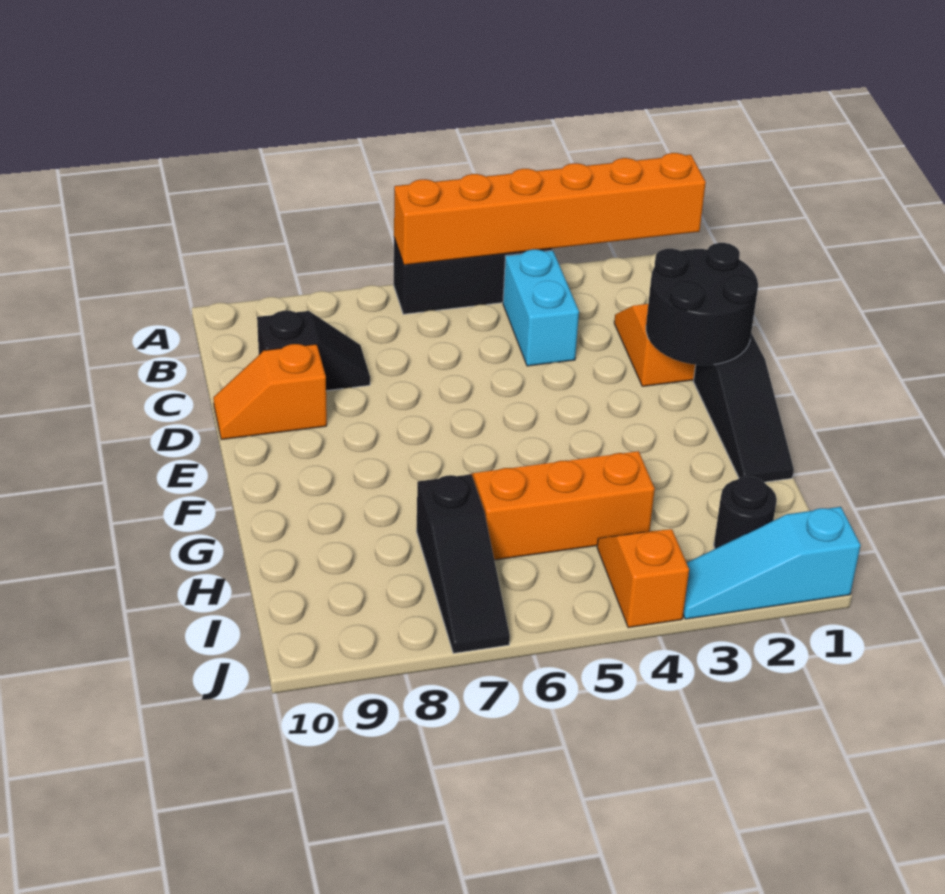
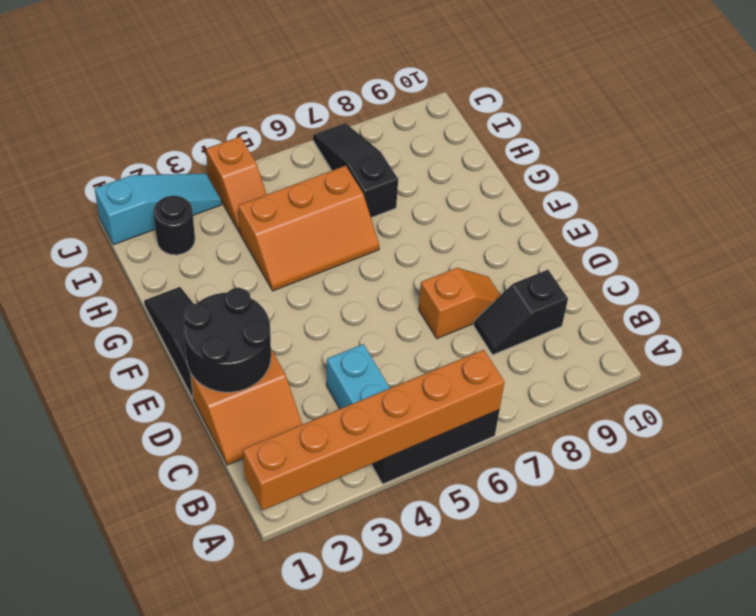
orange slope D9:D10 level 1 top 9 -> orange slope D7:D8 level 1 top 7

